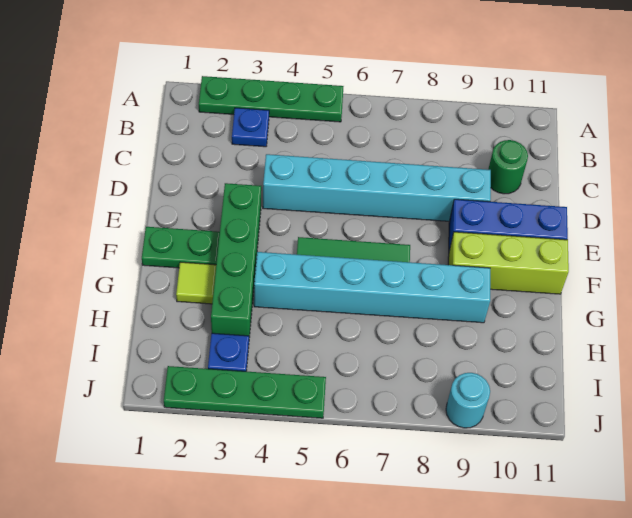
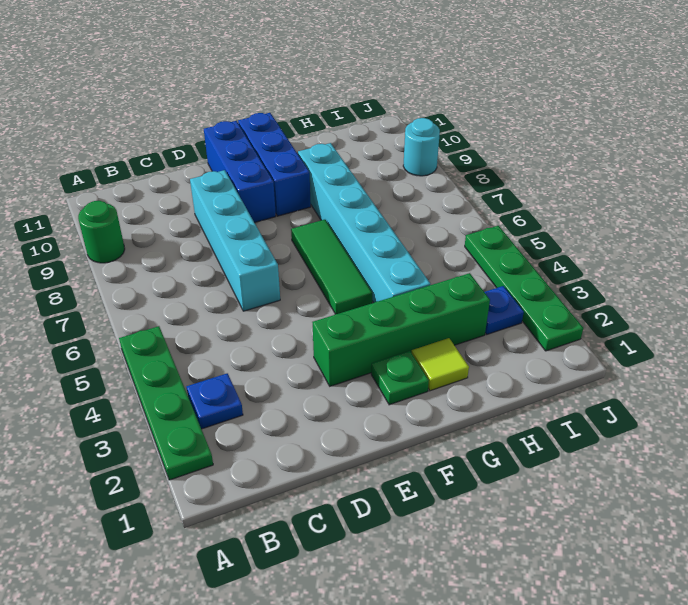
green round brick C10 level 1 -> green round brick A9 level 1
cyan brick D4:D9 level 1 -> cyan brick D6:D9 level 1
green plate F1:F2 level 1 -> green plate F2 level 1
lime brick F9:F11 level 1 -> blue brick F9:F11 level 1

